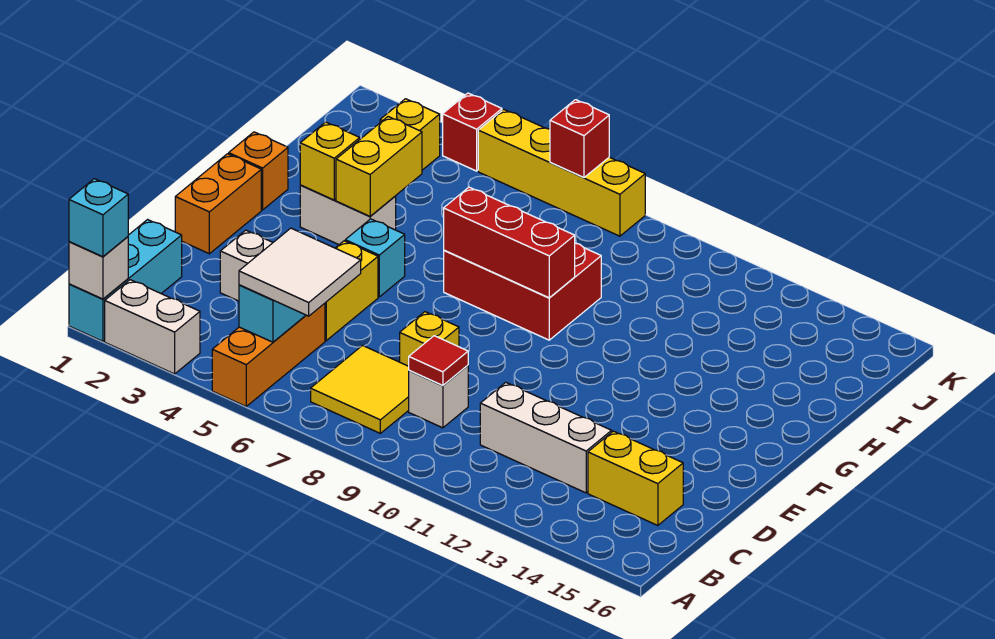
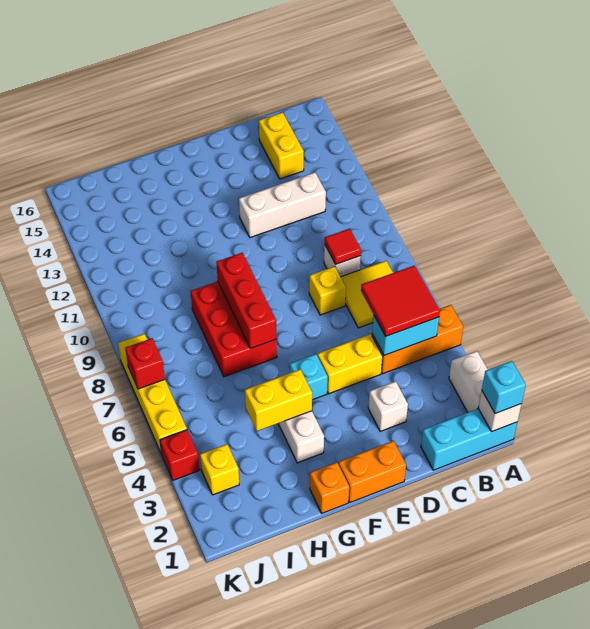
white tile B5:C6 level 3 -> red tile B5:C6 level 3
white brick C11:C13 level 1 -> white brick C12:E12 level 1
yellow brick G3 level 2 -> none

